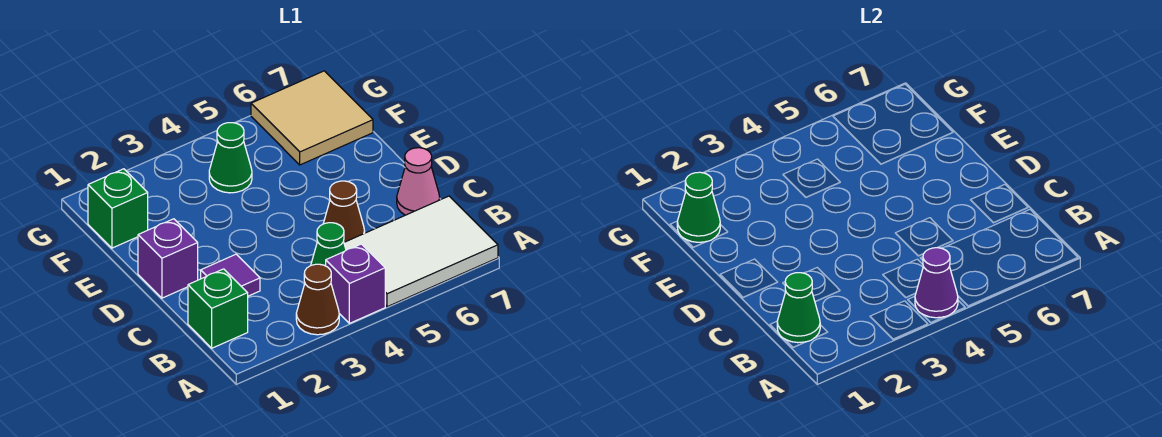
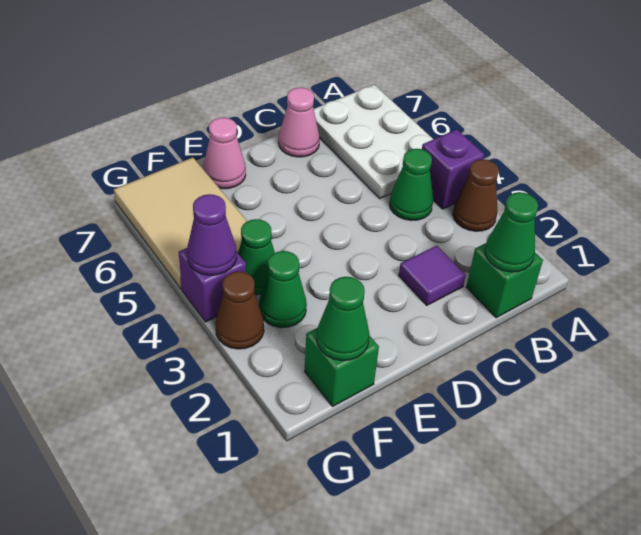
purple cone A4 level 2 -> purple cone G4 level 2
white tile A5:B7 level 1 -> white plate A5:B7 level 1
brown cone C5 level 1 -> brown cone G3 level 1
purple brick D1 level 1 -> purple brick G4 level 1
none -> pink cone E7 level 1
none -> green cone F3 level 1
tan tile F6:G7 level 1 -> tan tile F5:G7 level 1

